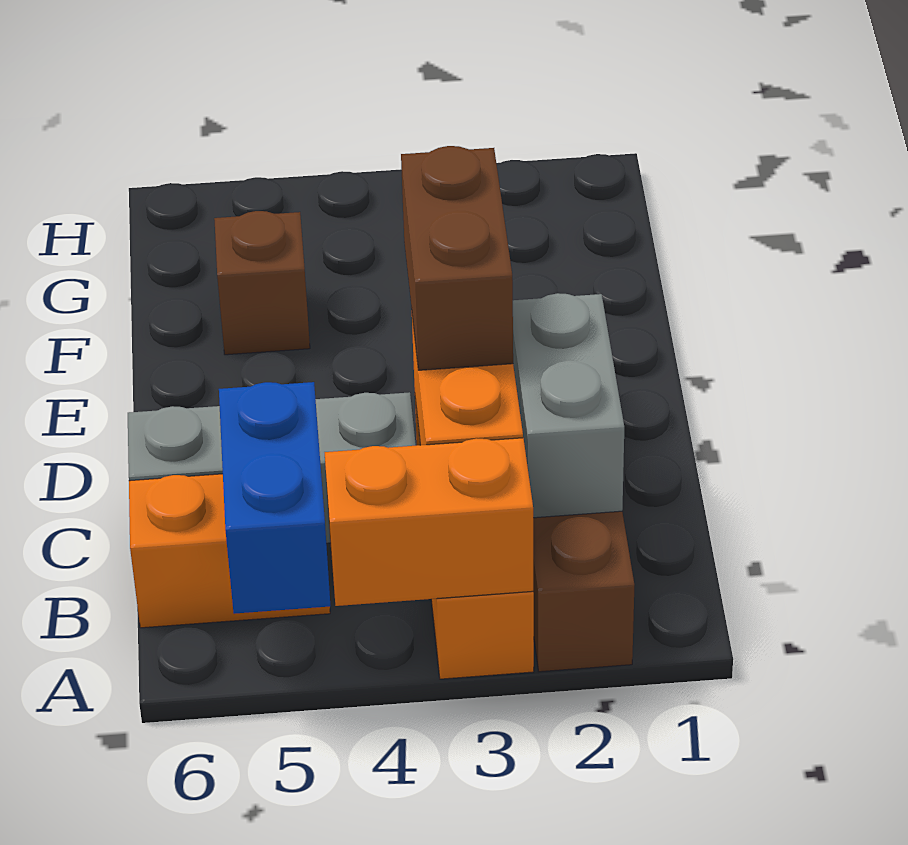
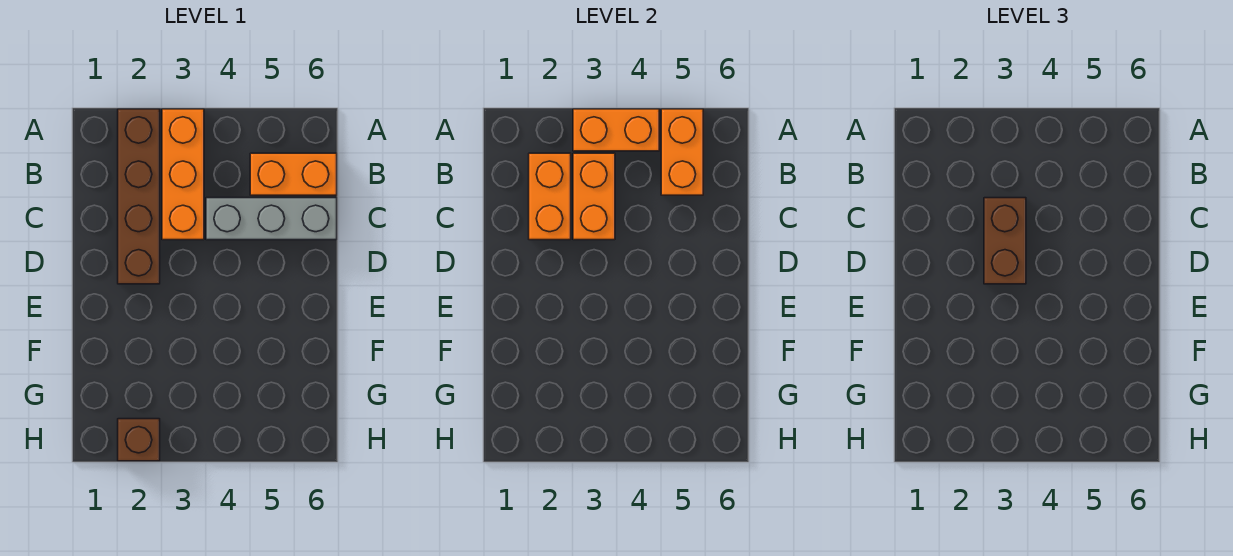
blue brick A5:B5 level 2 -> orange brick A5:B5 level 2
grey brick B2:C2 level 2 -> orange brick B2:C2 level 2
brown brick F5 level 1 -> brown brick H2 level 1

